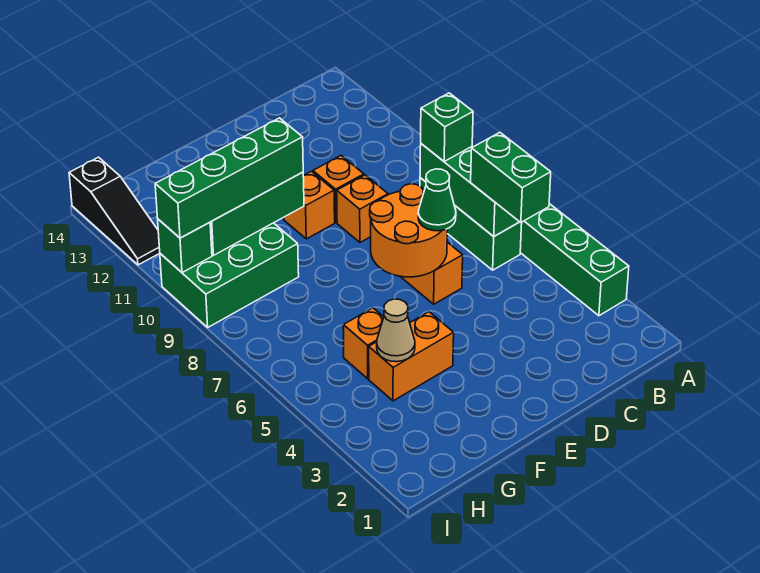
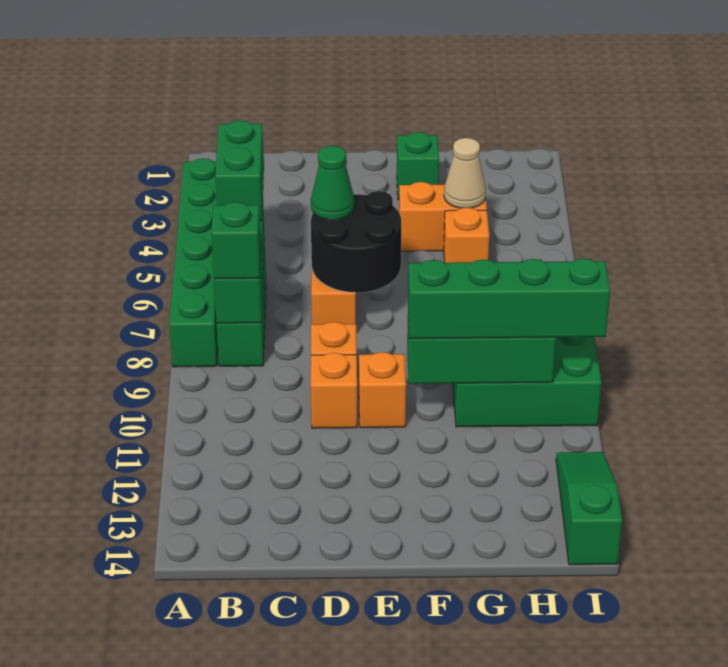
orange round brick D6:E7 level 2 -> black round brick D6:E7 level 2
green brick I10 level 2 -> green brick F2 level 1
black slope I12:I14 level 1 top 14 -> green slope I12:I14 level 1 top 14

